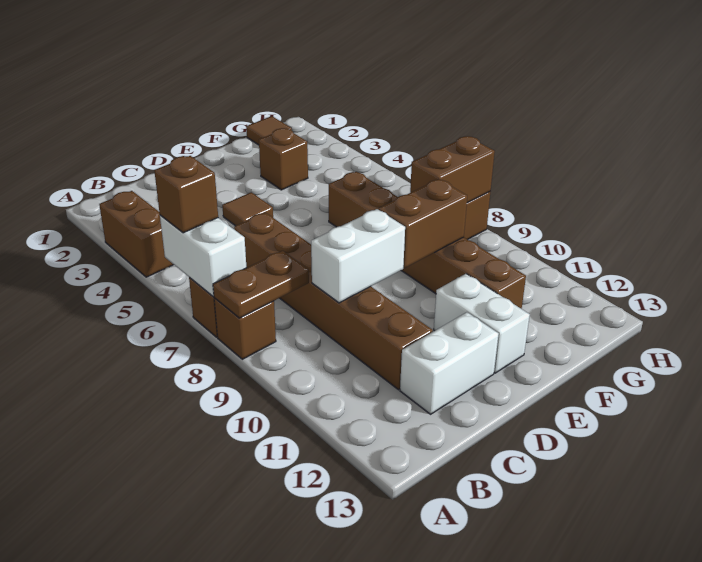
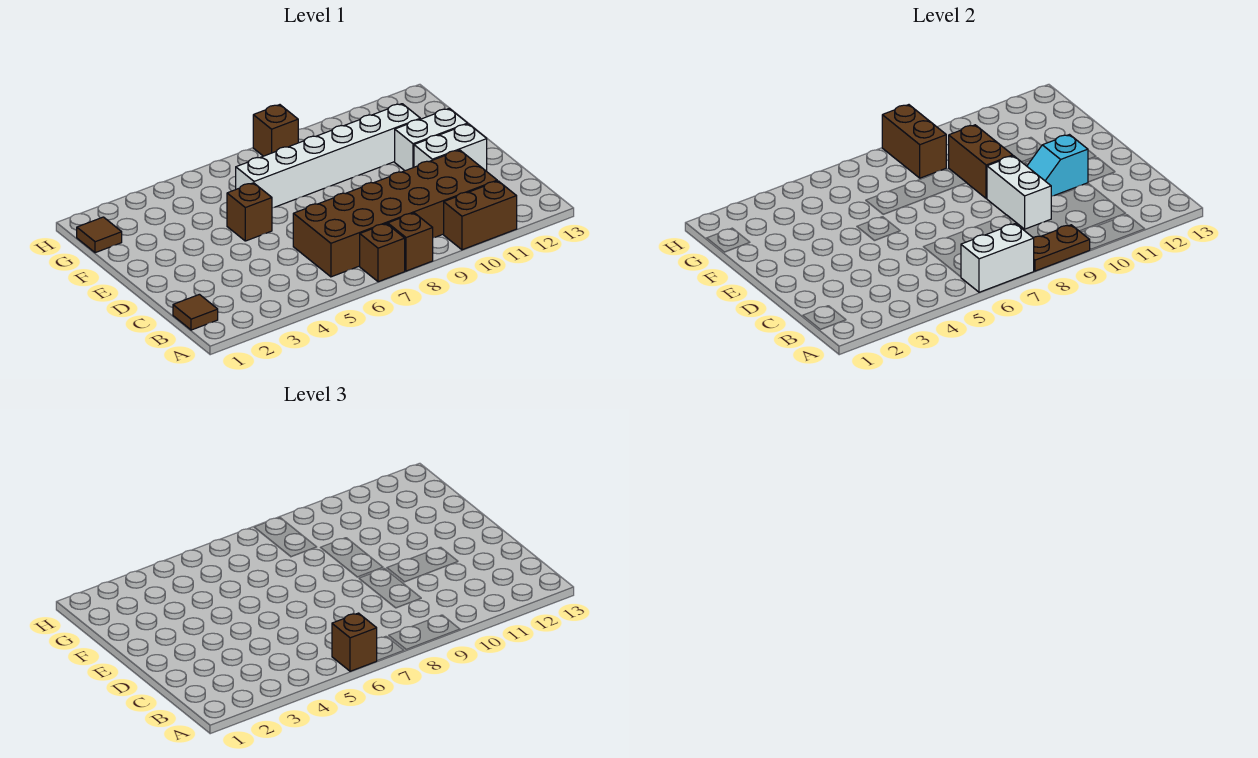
brown brick A3:A4 level 1 -> brown brick A10:A11 level 1
brown plate A8:B8 level 2 -> brown plate A8:A9 level 2
brown brick C6:C11 level 1 -> brown brick B6:C11 level 1
white brick C12:D12 level 1 -> white brick D11:D12 level 1
brown tile D4 level 1 -> brown tile B1 level 1
none -> cyan slope D10:D11 level 2 top 11
brown brick F3 level 1 -> brown brick E5 level 1
brown brick F6:F11 level 1 -> white brick F6:F11 level 1

